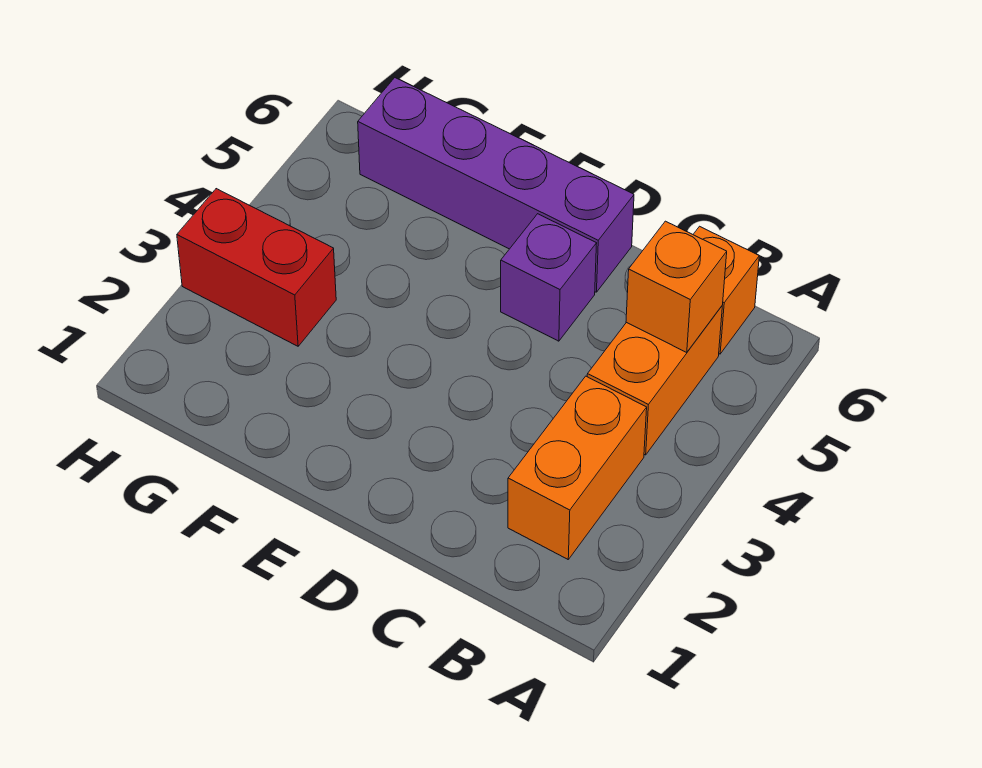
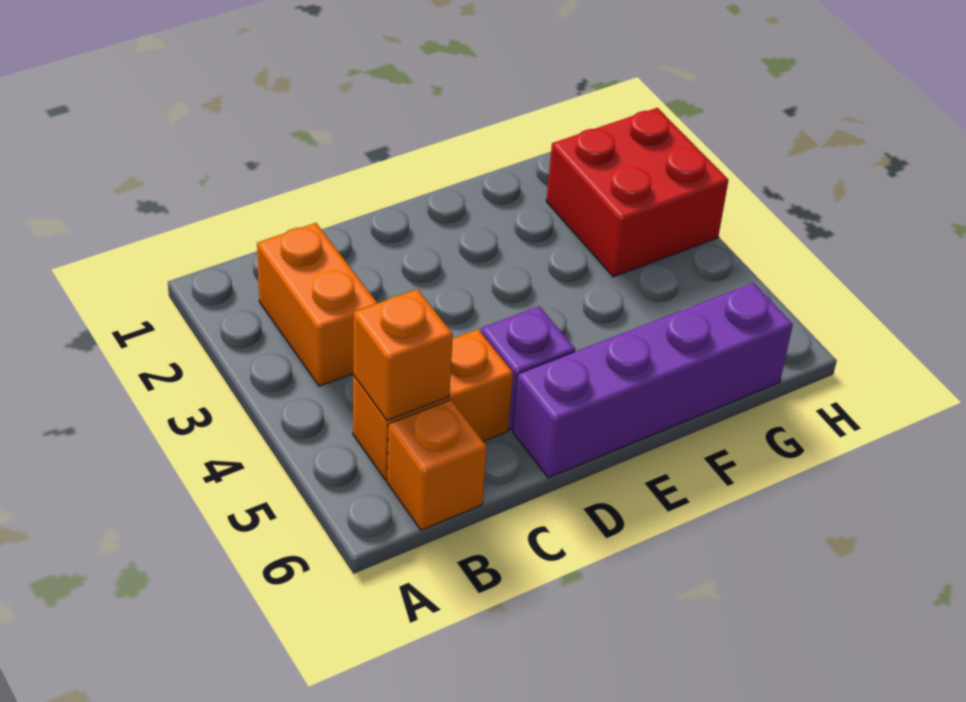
orange brick B4:B5 level 1 -> orange brick B5:C5 level 1
red brick G3:H3 level 1 -> red brick G2:H3 level 1

